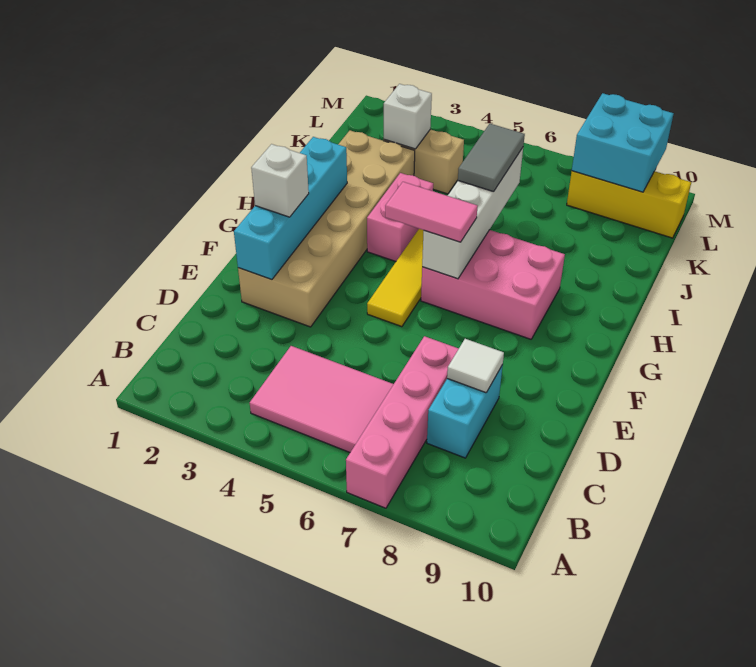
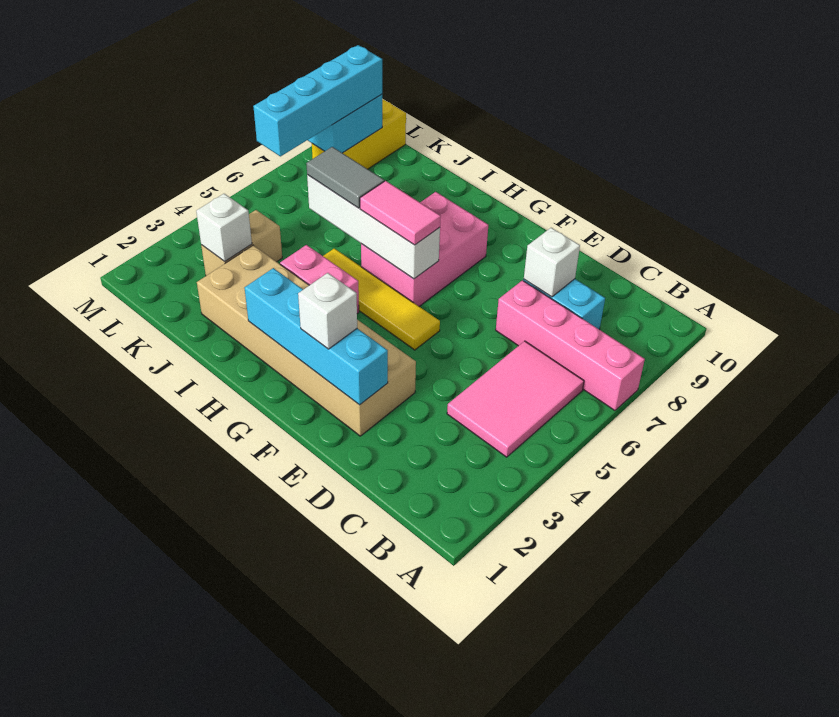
white tile D8 level 2 -> white brick D8 level 2
pink tile G5:G6 level 3 -> pink tile G6:H6 level 3
none -> cyan brick L6:L9 level 3

